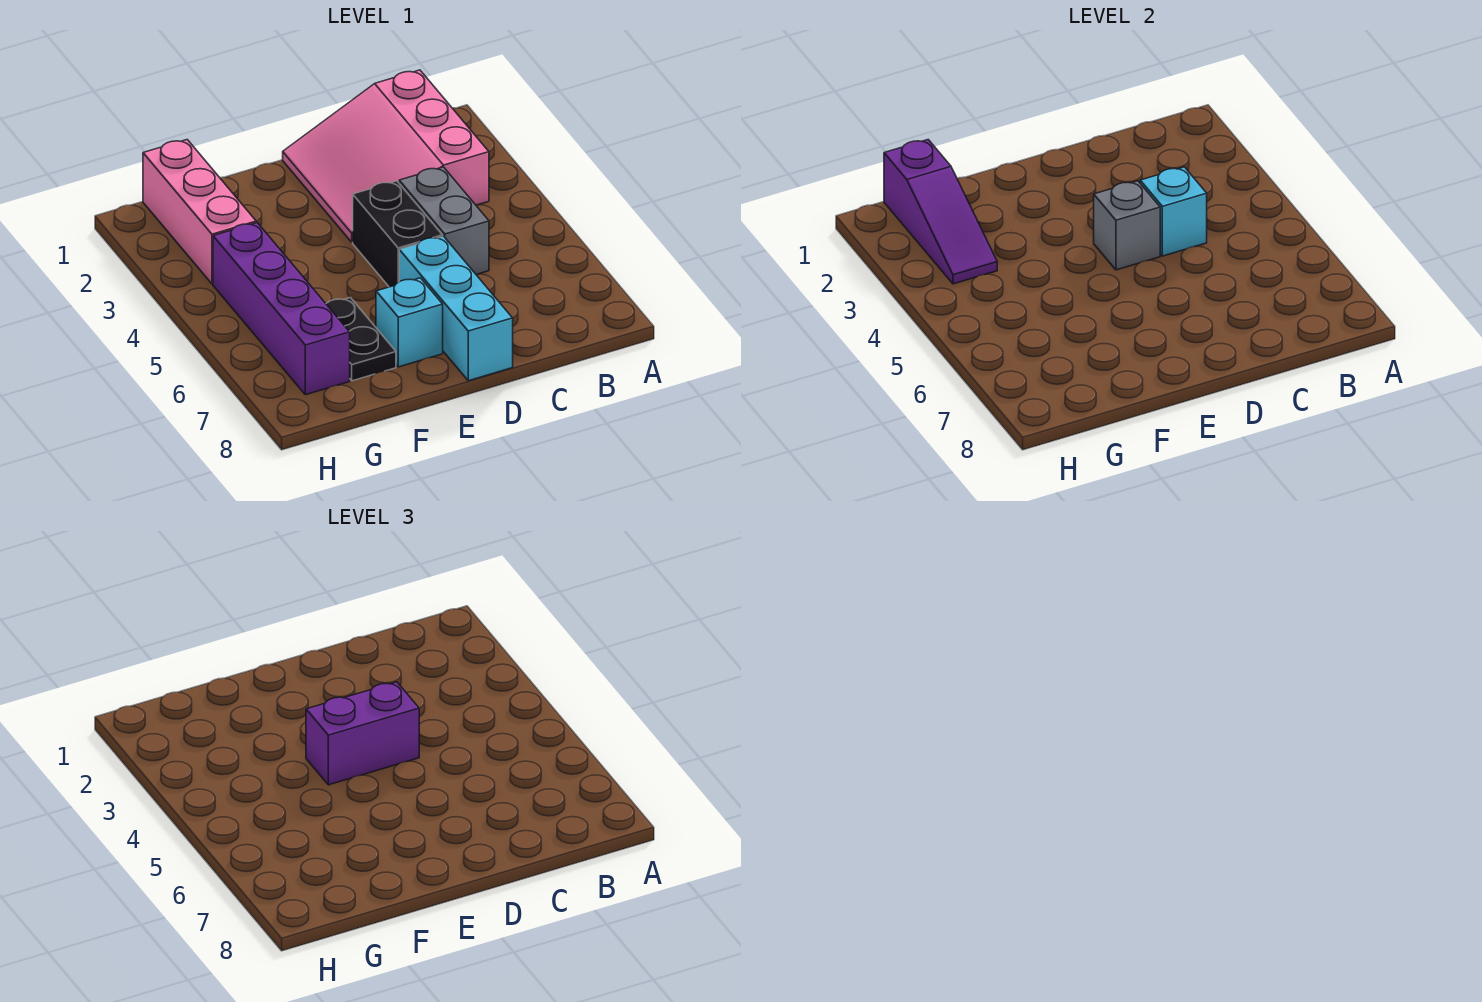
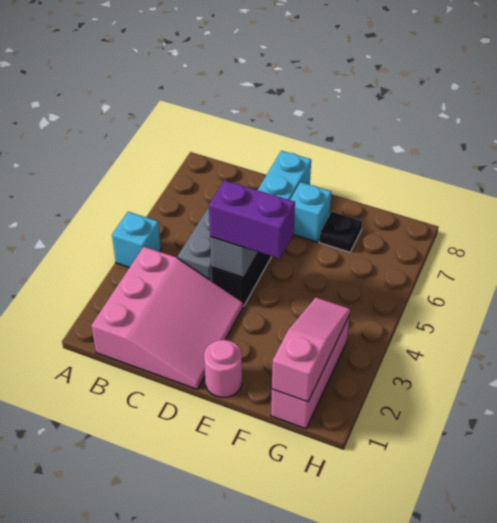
cyan brick C4 level 2 -> cyan brick A4 level 1
none -> pink round brick E1 level 1
black plate F6:F7 level 1 -> black plate F7 level 1
purple slope G1:G3 level 2 top 1 -> pink slope G1:G3 level 2 top 1
purple brick G4:G7 level 1 -> none

